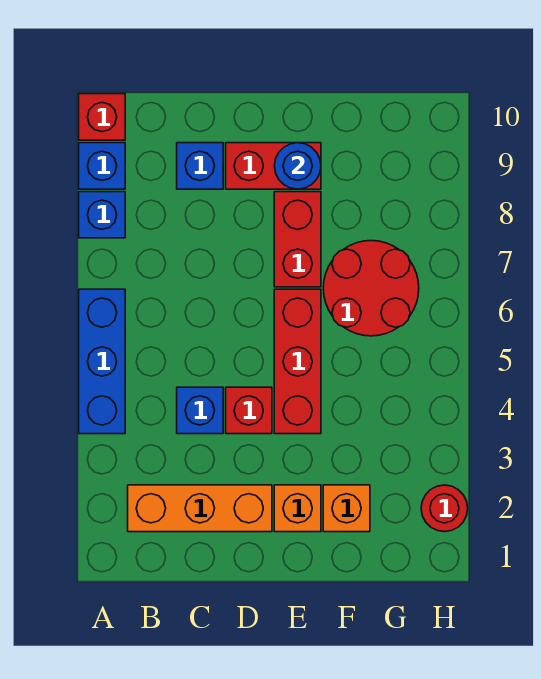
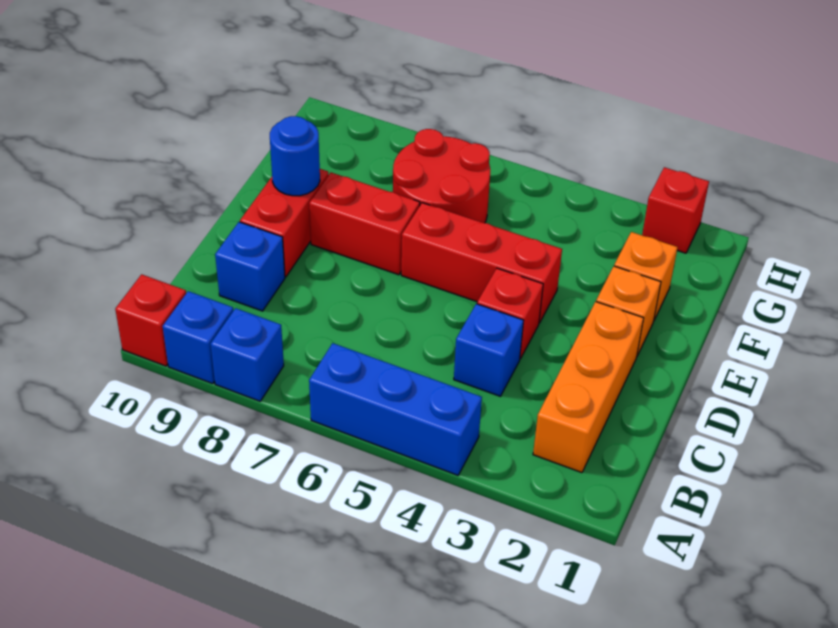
red round brick H2 level 1 -> red brick H2 level 1

